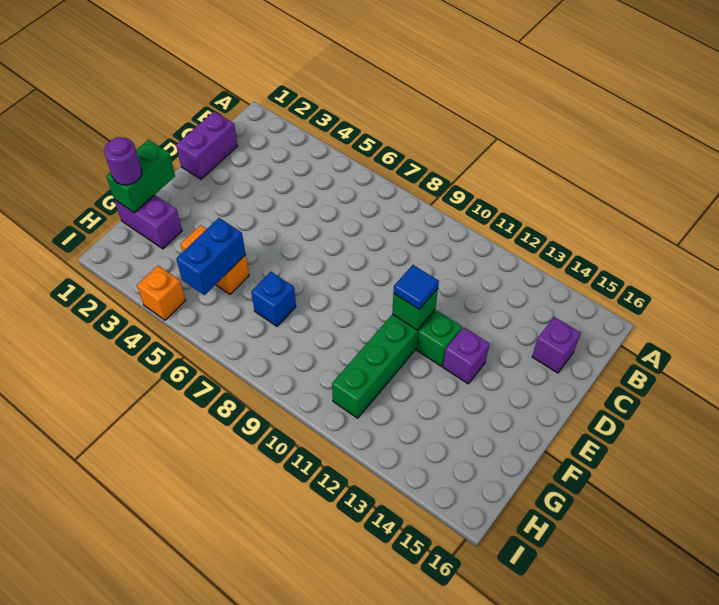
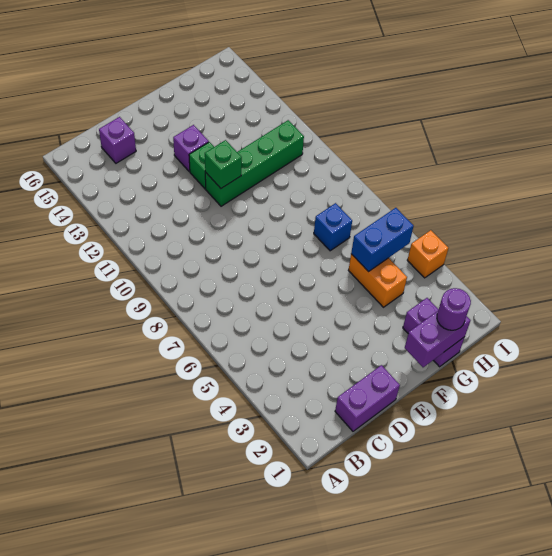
blue tile E11 level 3 -> none
green brick F1:G1 level 2 -> purple brick F1:G1 level 2

